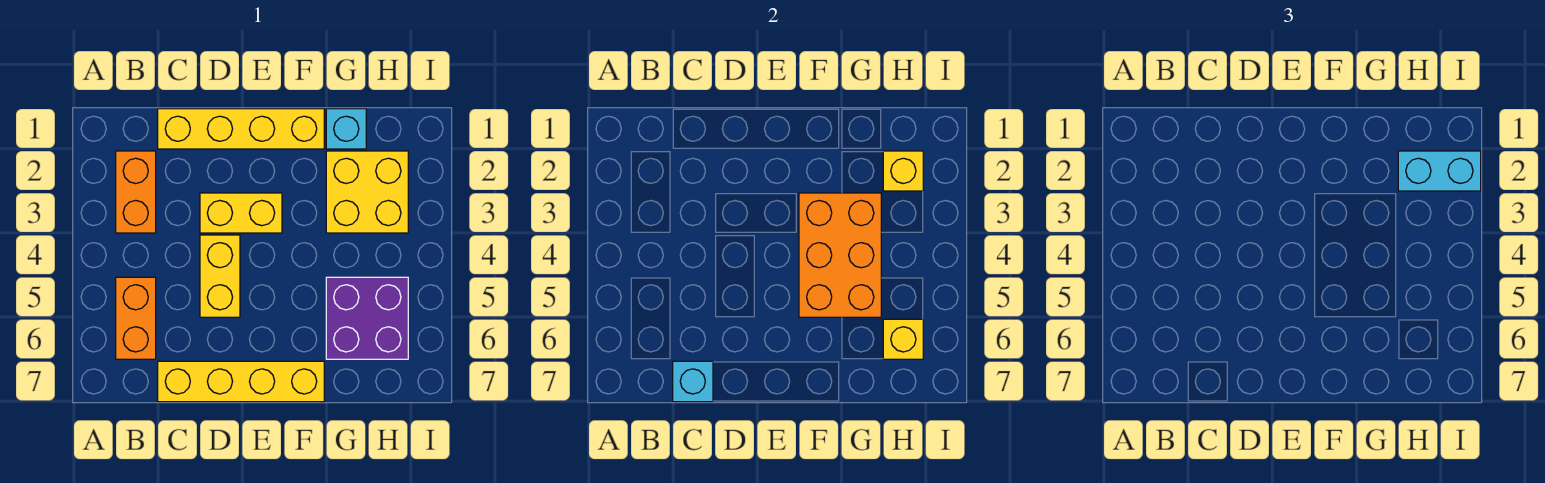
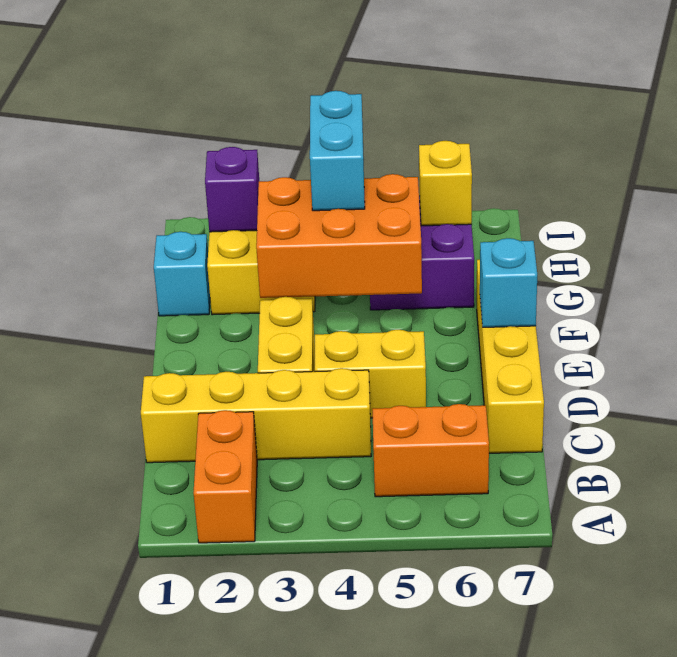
orange brick B2:B3 level 1 -> orange brick A2:B2 level 1
yellow brick C1:F1 level 1 -> yellow brick C1:C4 level 1
cyan brick C7 level 2 -> cyan brick E7 level 2
yellow brick H2 level 2 -> purple brick H2 level 2
cyan brick H2:I2 level 3 -> cyan brick G4:H4 level 3

